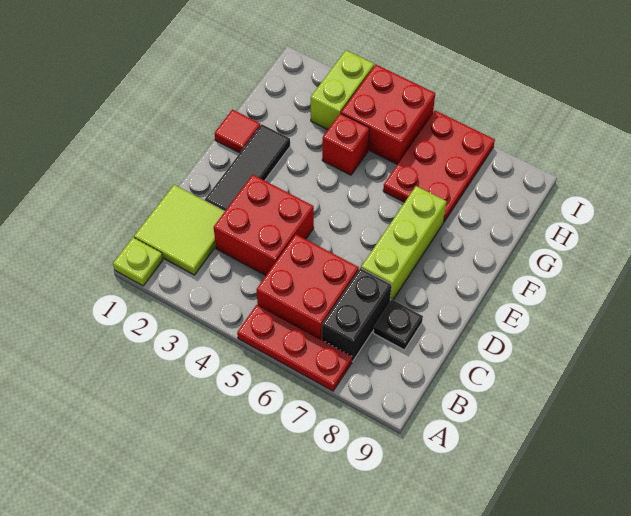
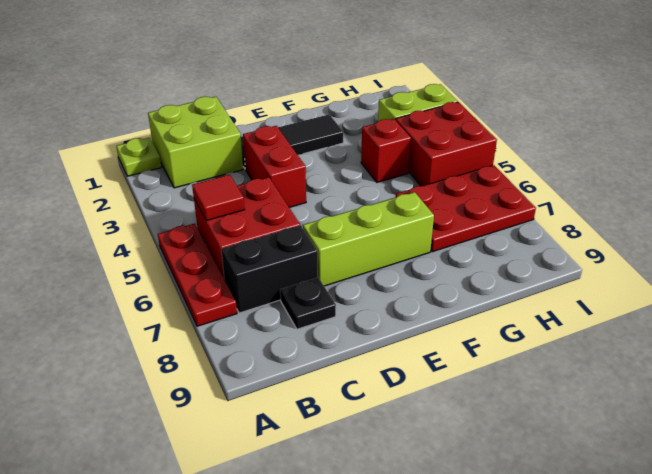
lime tile B1:C2 level 1 -> lime brick B1:C2 level 1
red brick C3:D4 level 1 -> red brick D3:D4 level 1
red tile F1 level 1 -> red tile B5 level 2

